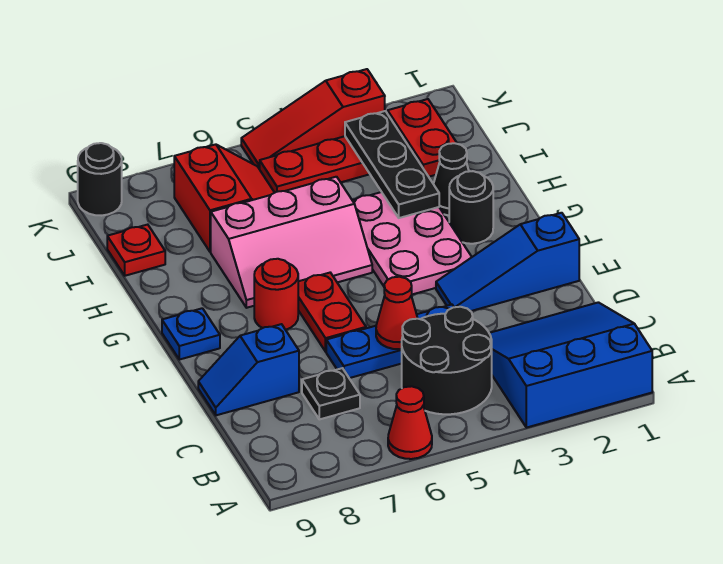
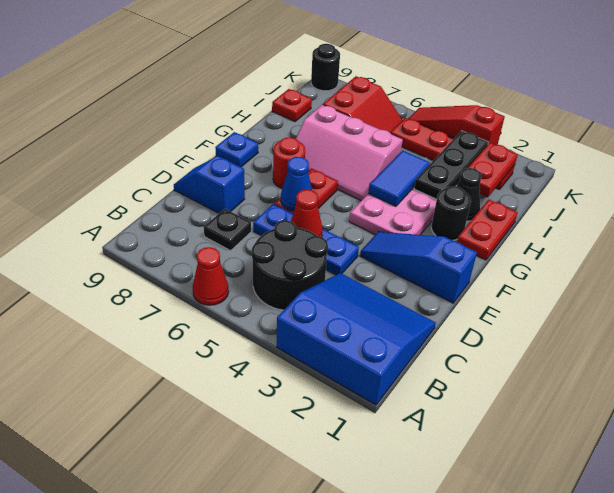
none -> blue cone E6 level 2
none -> red plate G1:H1 level 1
none -> blue tile G4:H4 level 2

